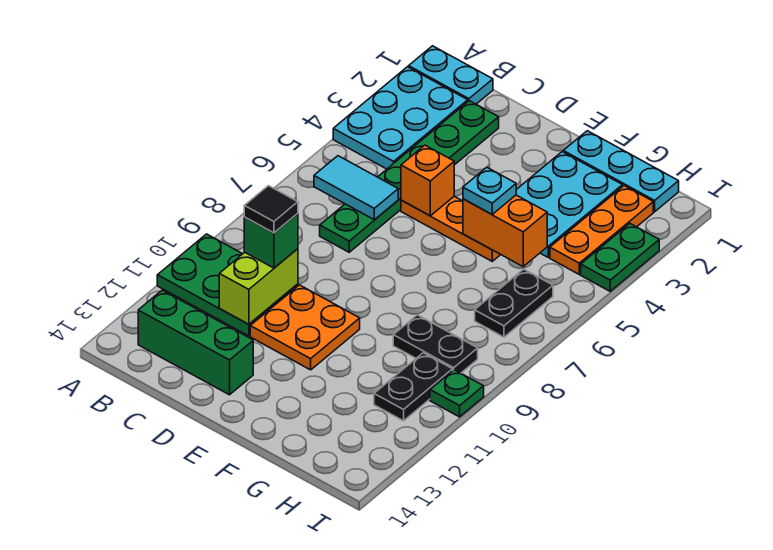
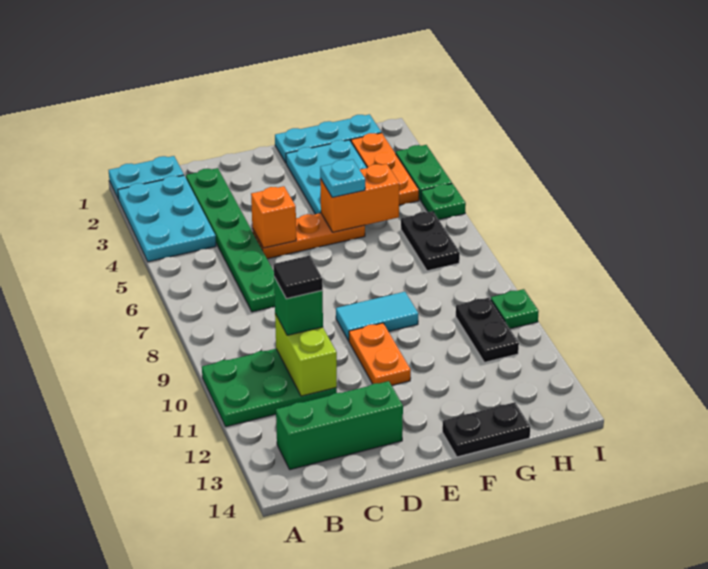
cyan tile B6:C6 level 2 -> cyan tile E9:F9 level 1
orange plate D10:E11 level 1 -> orange plate E10:E11 level 1
black plate G9:H9 level 1 -> black plate F14:G14 level 1
none -> green plate I5 level 1

